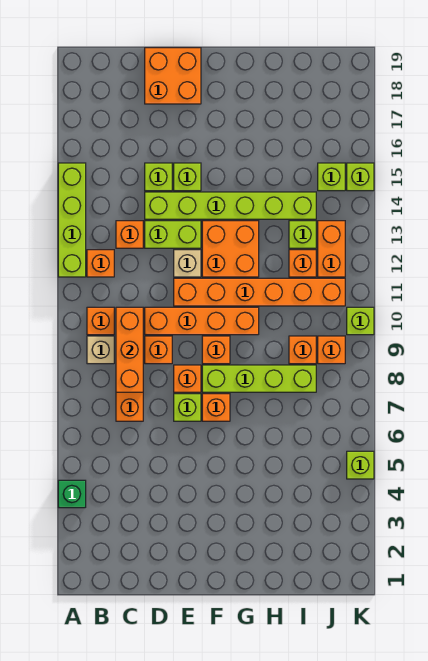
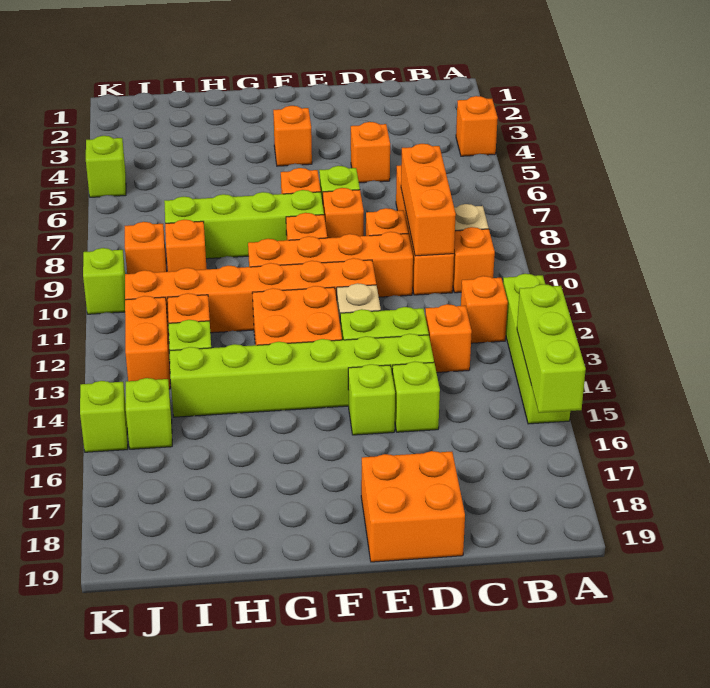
green brick A4 level 1 -> orange brick A4 level 1
none -> lime brick A14:A16 level 2
none -> orange brick D5 level 1
none -> orange brick F4 level 1

